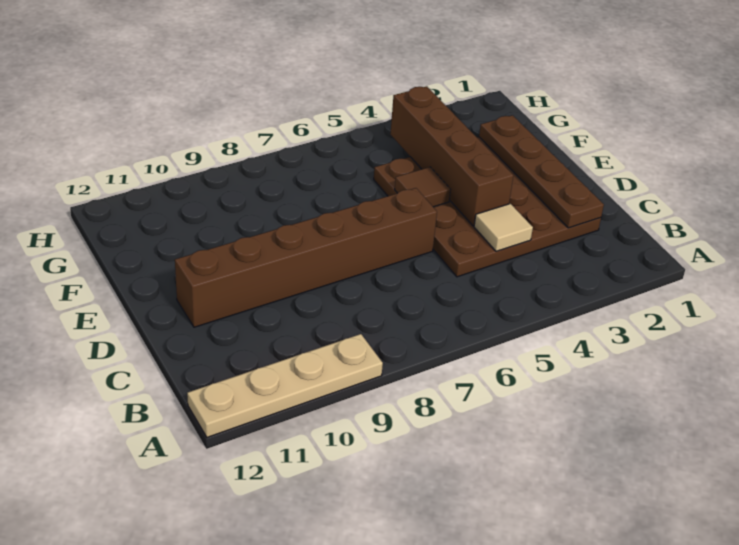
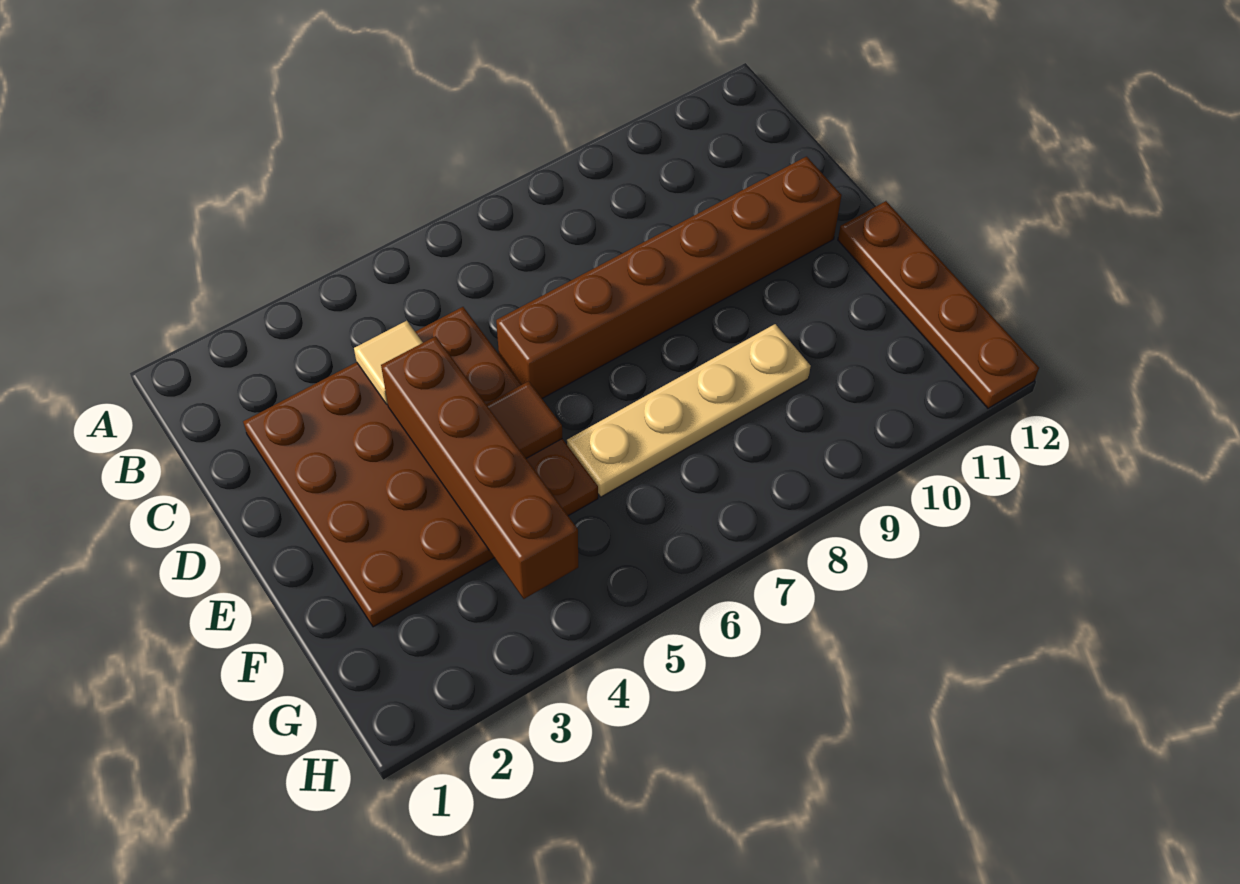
tan plate A9:A12 level 1 -> tan plate F6:F9 level 1
brown plate C2:F2 level 2 -> brown plate E12:H12 level 1

